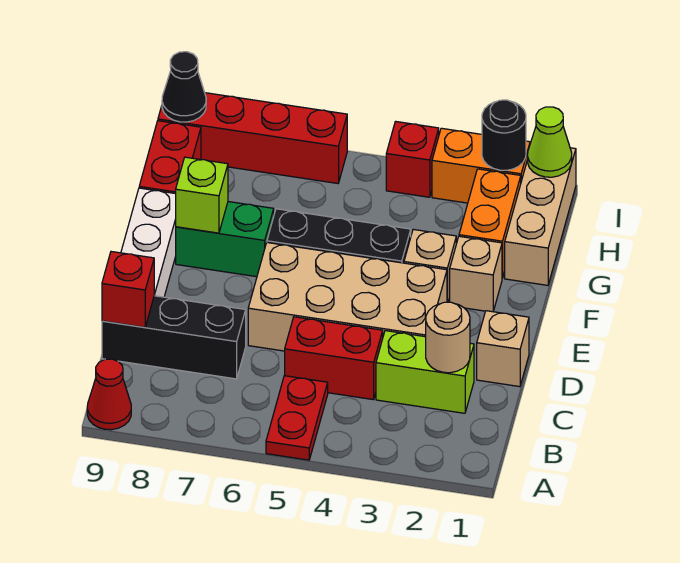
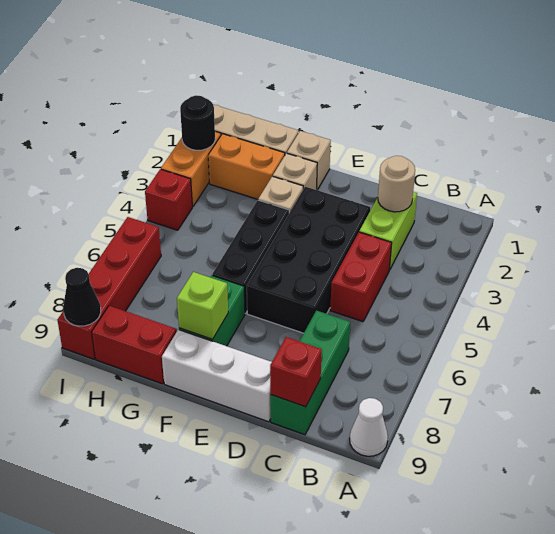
red plate A5:B5 level 1 -> none
red cone A9 level 1 -> white cone A9 level 1
black brick C7:C9 level 1 -> green brick C7:C9 level 1
tan brick D1 level 1 -> tan brick F1 level 1
tan brick D3:E6 level 1 -> black brick D3:E6 level 1
lime cone I1 level 2 -> none

